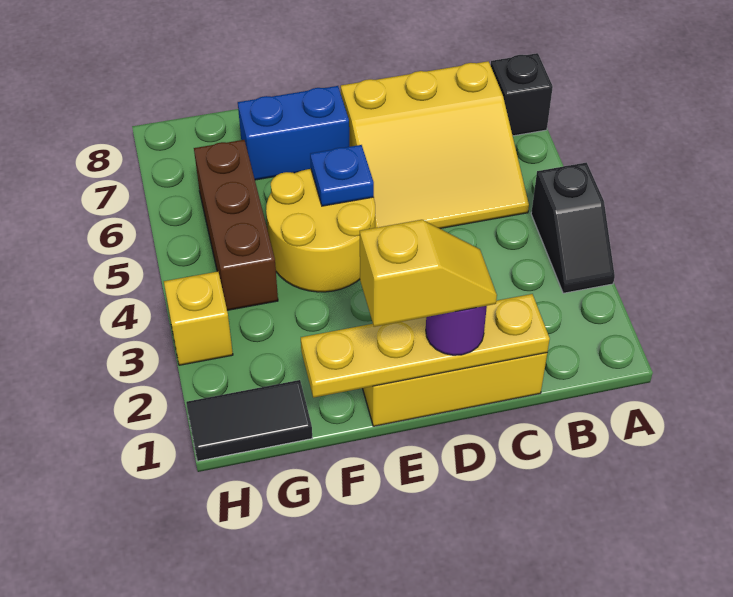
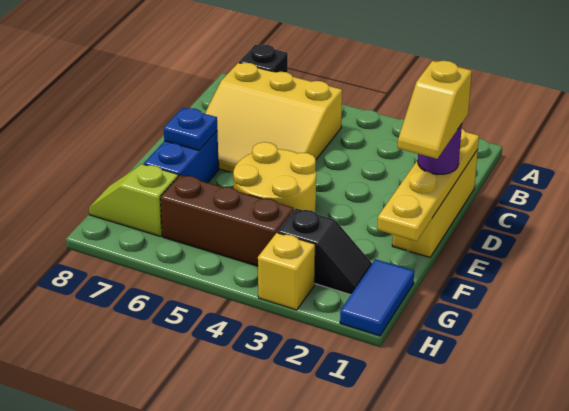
black slope A3:A4 level 1 top 4 -> black slope G2:G3 level 1 top 3
yellow slope B5:D7 level 1 top 7 -> yellow slope B5:D7 level 1 top B
yellow slope D1:E1 level 4 top E -> yellow slope D1:E1 level 4 top D
blue plate E5 level 2 -> blue plate E7 level 2
black tile G1:H1 level 1 -> blue tile G1:H1 level 1
none -> lime slope G7:G8 level 1 top 7

